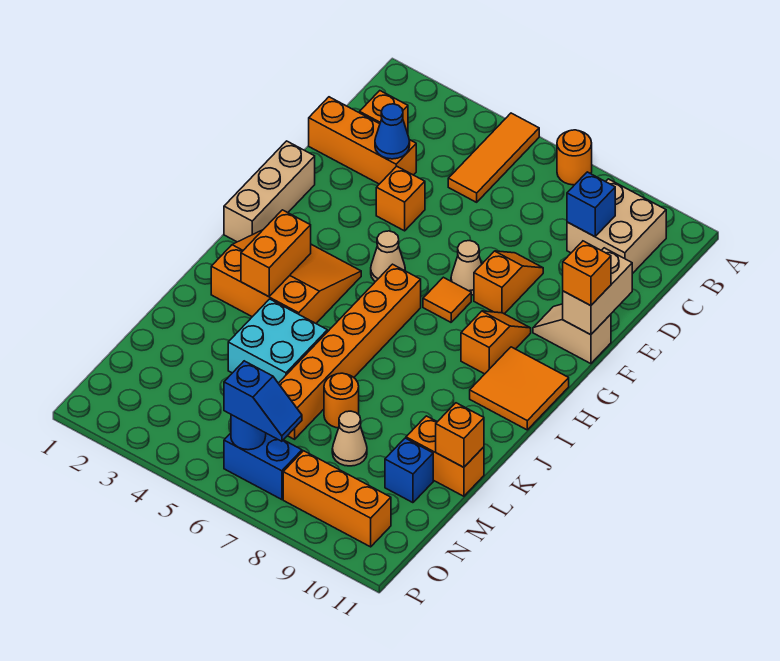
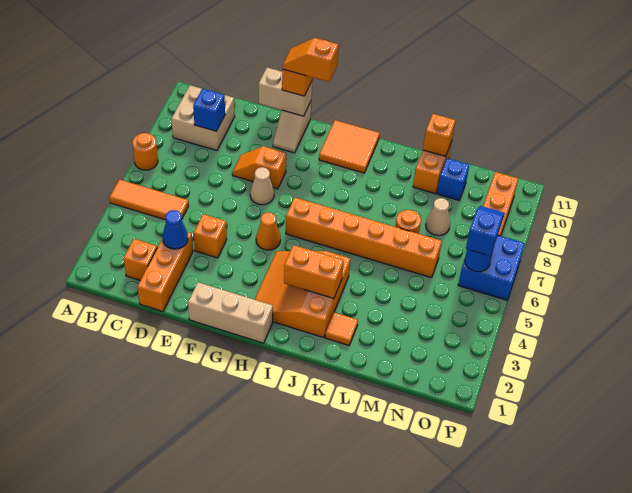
tan cone G5 level 1 -> orange cone G5 level 1
orange tile G7 level 1 -> orange tile K2 level 1
orange slope G9:H9 level 1 top H -> orange slope F11:G11 level 4 top G
cyan brick K4:L5 level 1 -> none
blue brick O6:O7 level 1 -> blue brick O6:P7 level 1

